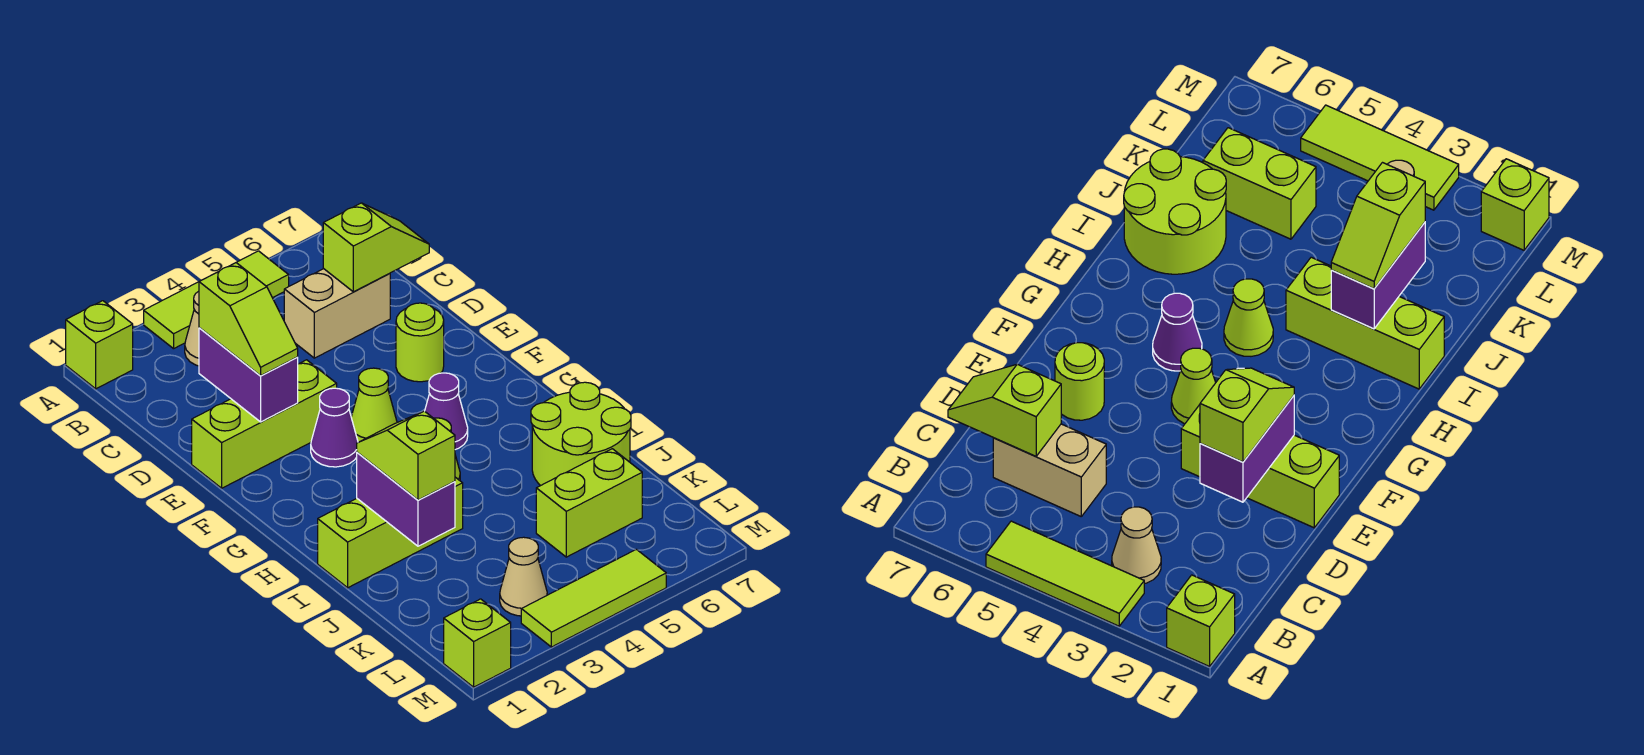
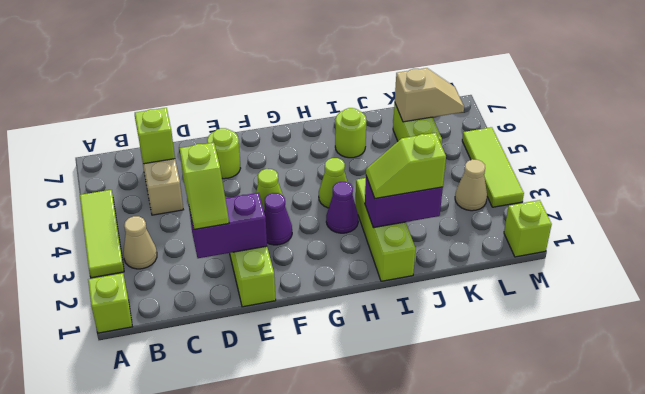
lime slope D2:E2 level 3 top D -> lime slope D2:D3 level 3 top 3
purple cone G5 level 1 -> purple cone H3 level 1
lime round brick I6:J7 level 1 -> lime round brick I6 level 1
none -> tan slope K6:L6 level 2 top K

